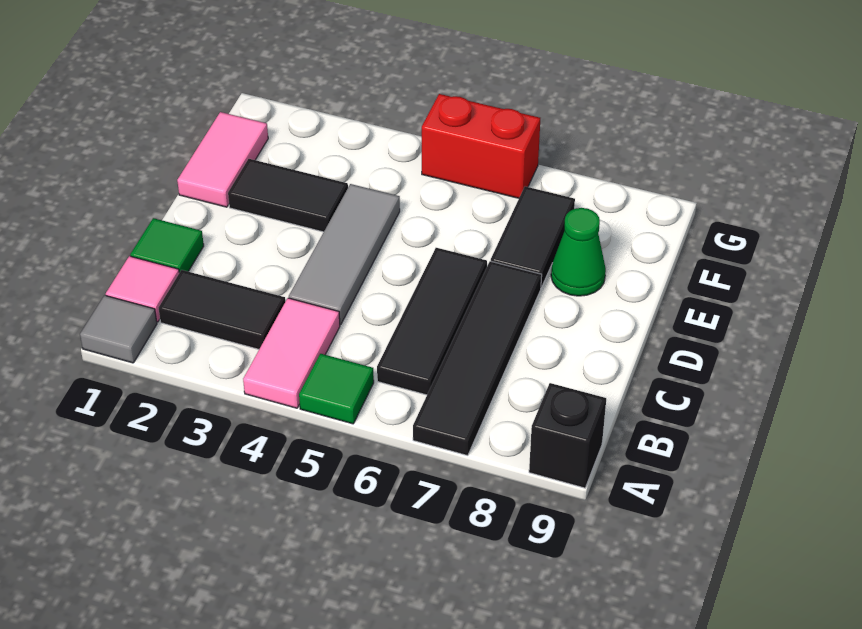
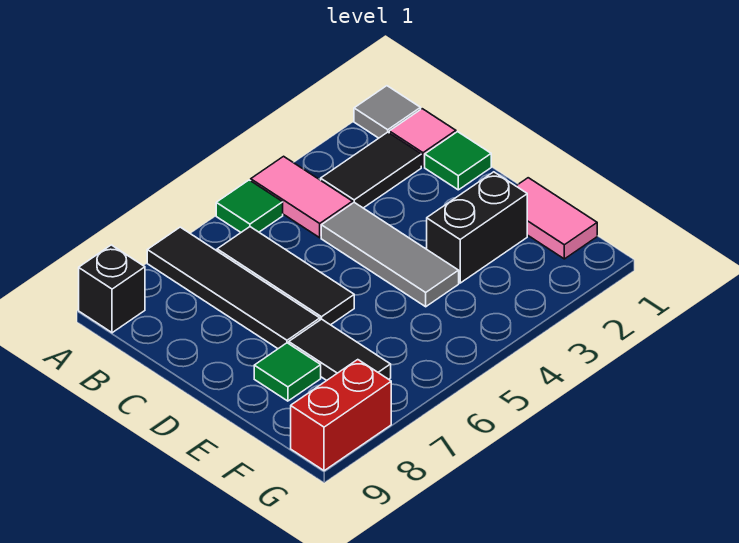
black tile E2:E3 level 1 -> black brick E2:E3 level 1
green cone E8 level 1 -> green tile E8 level 1
red brick G5:G6 level 1 -> red brick G8:G9 level 1

